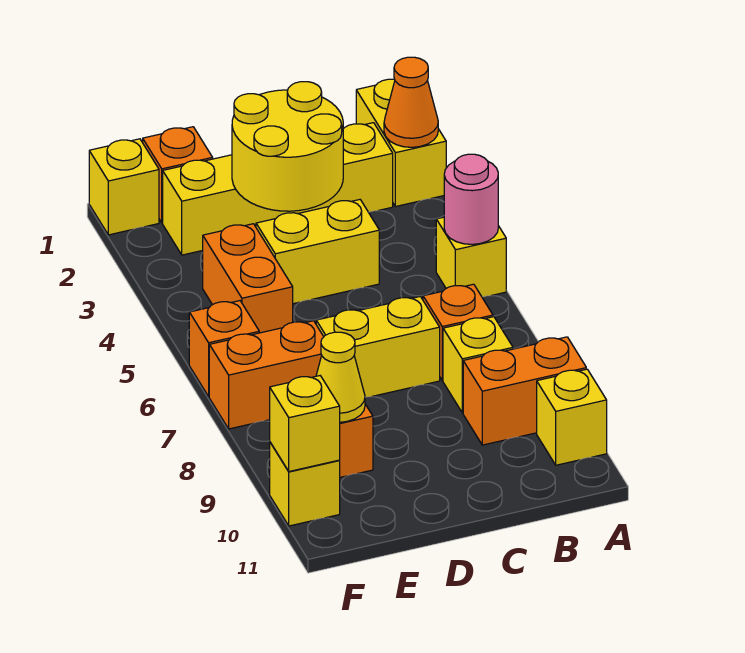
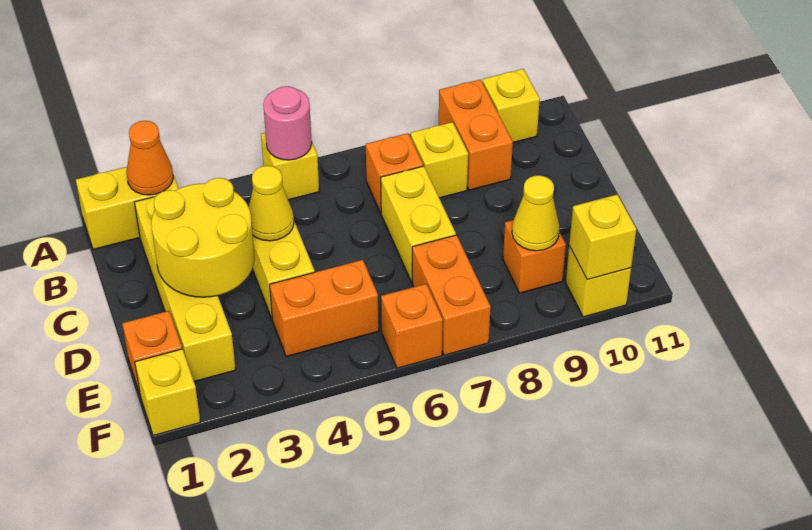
none -> yellow cone C4 level 2

